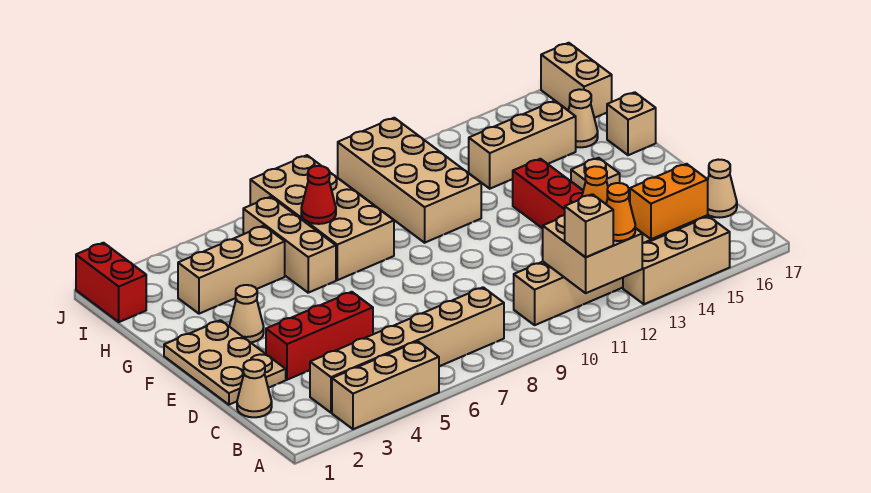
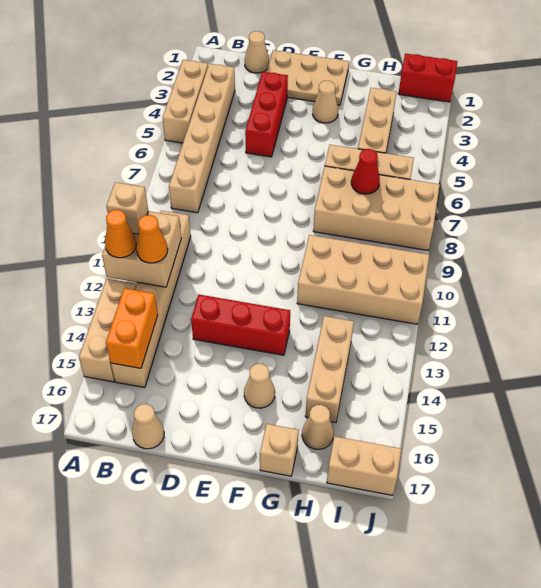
tan plate F15 level 1 -> tan cone F15 level 1

